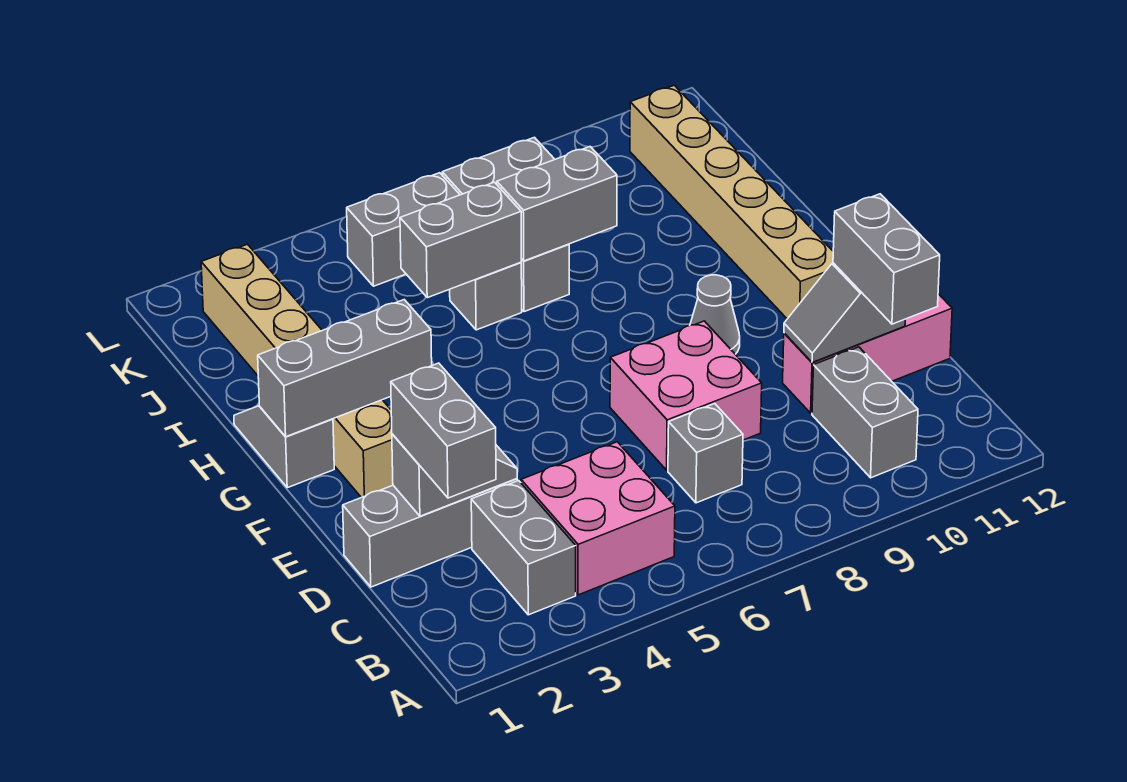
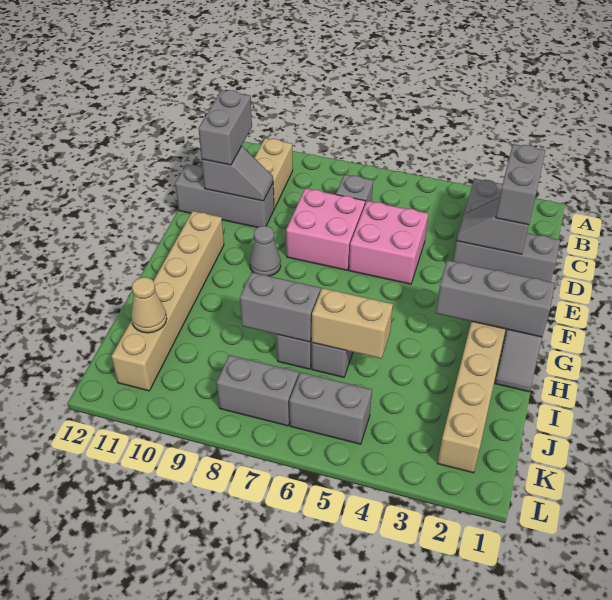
pink brick B4:C5 level 1 -> pink brick D5:E6 level 1
grey brick B10:C10 level 1 -> tan brick B10:C10 level 1
pink brick D10:D12 level 1 -> grey brick D10:D12 level 1
grey brick I5:I6 level 2 -> tan brick I5:I6 level 2
none -> tan cone J11 level 2

